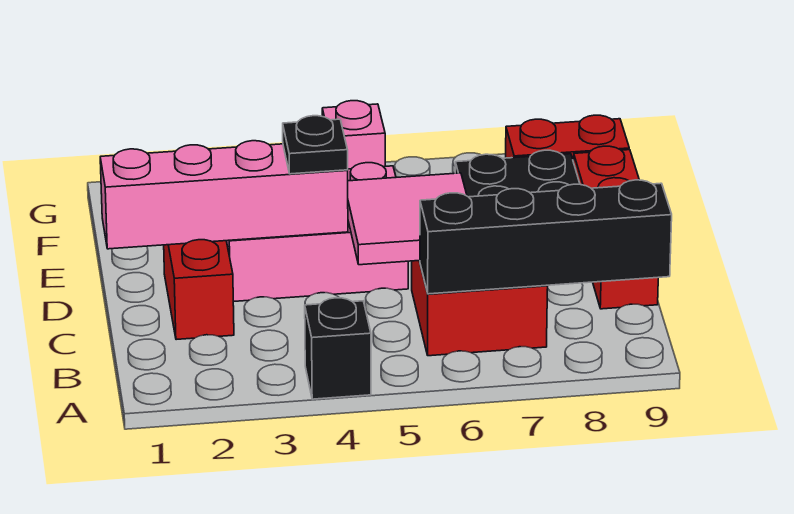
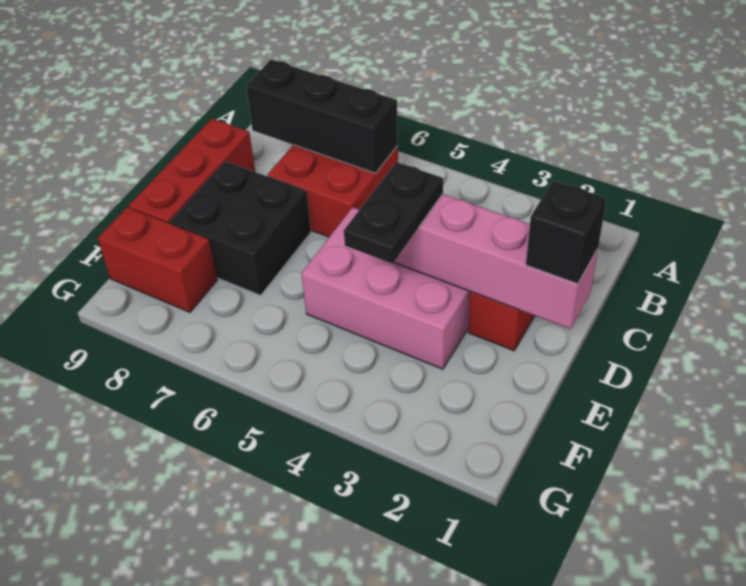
black brick A4 level 1 -> black brick D1 level 3
black brick B6:B9 level 2 -> black brick B6:B8 level 2
pink tile C5:D6 level 2 -> none
black plate D4 level 3 -> black plate D4:E4 level 3
pink brick G5 level 1 -> none

